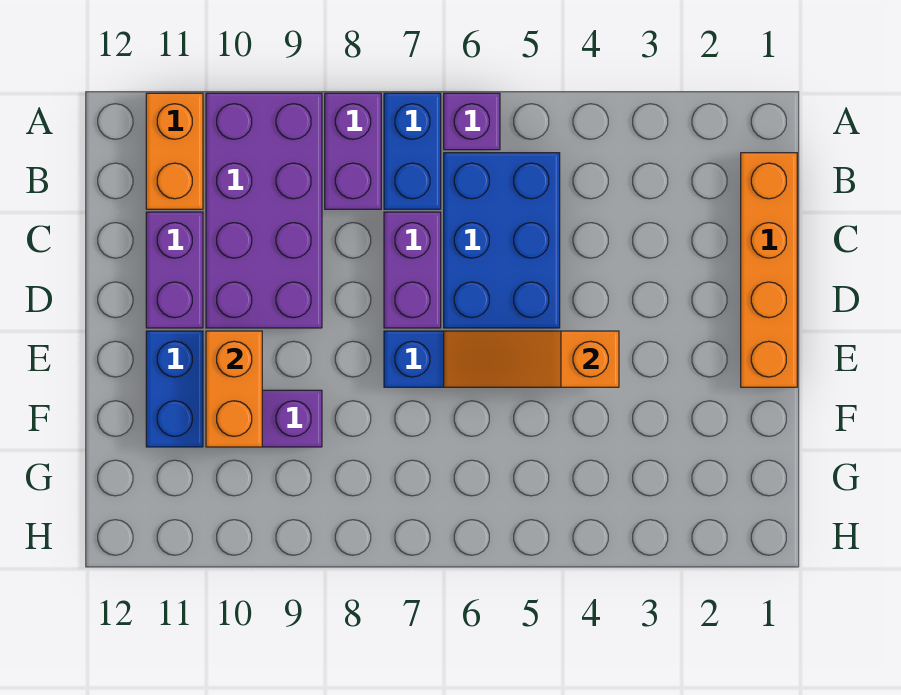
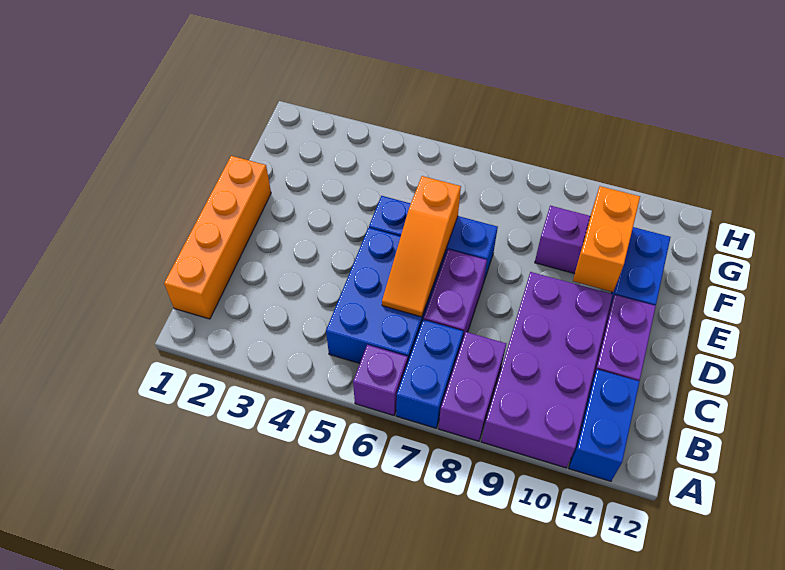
orange brick A11:B11 level 1 -> blue brick A11:B11 level 1
orange slope E4:E6 level 2 top 4 -> orange slope C6:E6 level 2 top E

